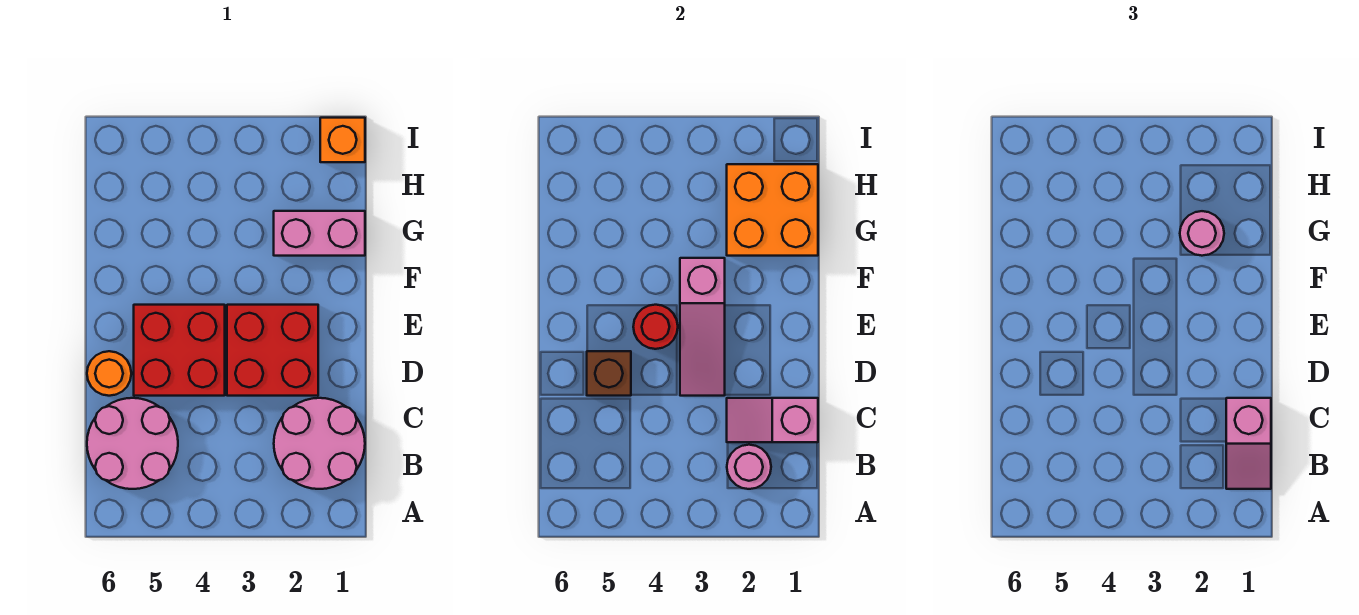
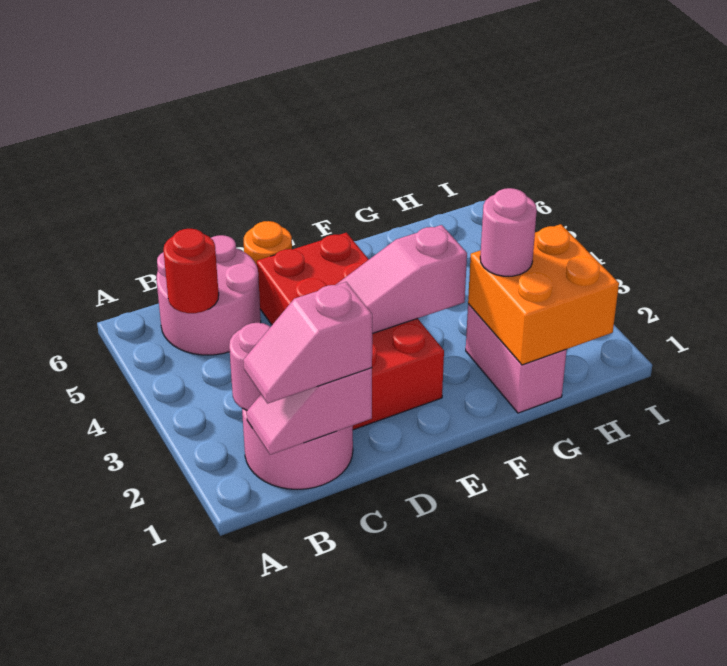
pink slope C1:C2 level 2 top 1 -> pink slope B1:C1 level 2 top C
brown brick D5 level 2 -> none
red round brick E4 level 2 -> red round brick B5 level 2
orange brick I1 level 1 -> none

